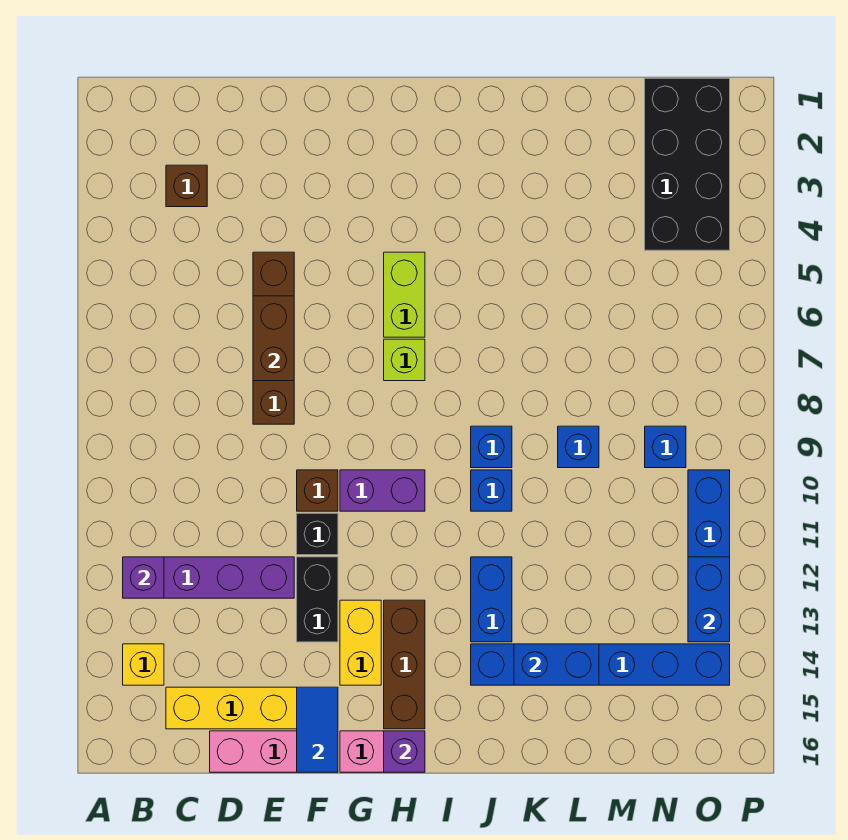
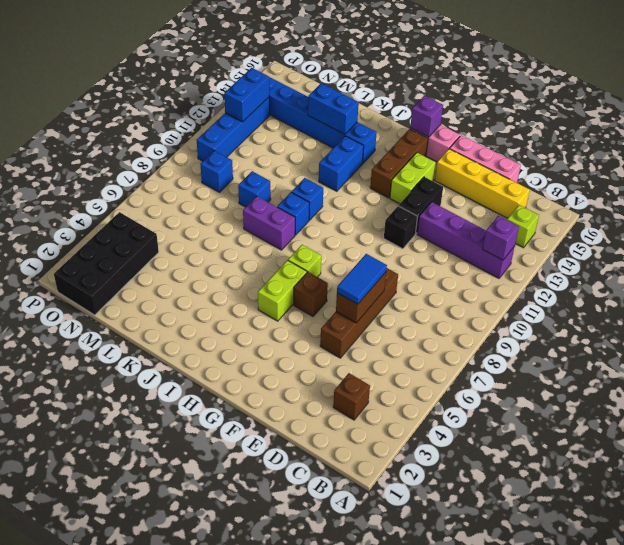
yellow brick B14 level 1 -> lime brick B14 level 1
brown brick F10 level 1 -> brown brick G6 level 1
blue tile F15:F16 level 2 -> blue tile E6:E7 level 3
purple brick G10:H10 level 1 -> purple brick J8:K8 level 1
yellow brick G13:G14 level 1 -> lime brick G13:G14 level 1

